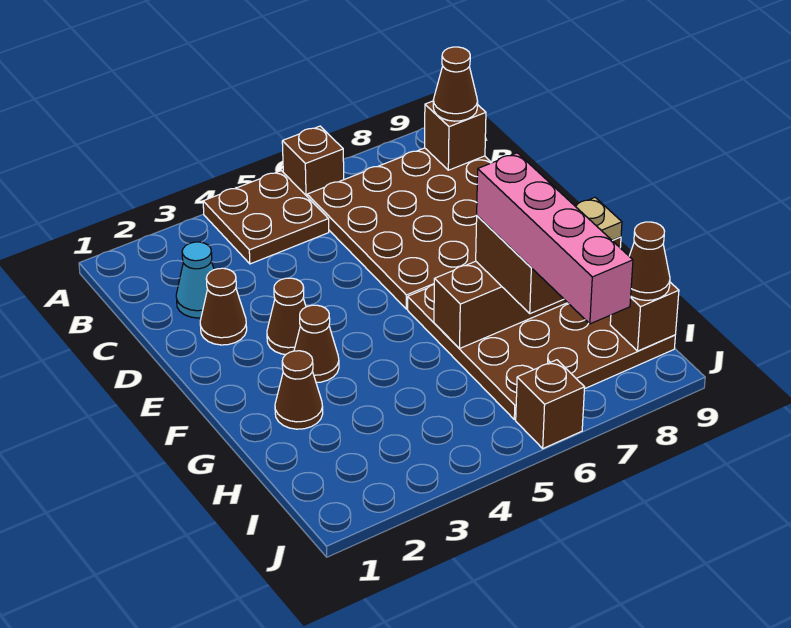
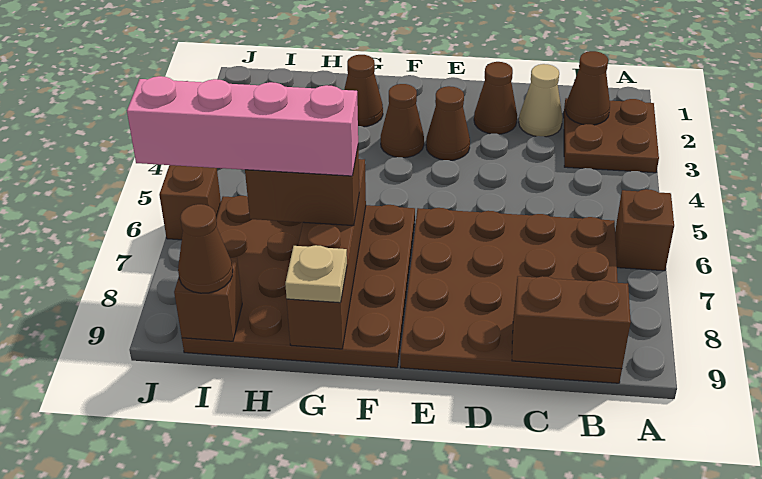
brown plate A4:B5 level 1 -> brown plate A2:B3 level 1
brown brick B9 level 2 -> brown brick B9:C9 level 2
brown cone B9 level 3 -> brown cone B2 level 2
cyan cone C2 level 1 -> tan cone C2 level 1

